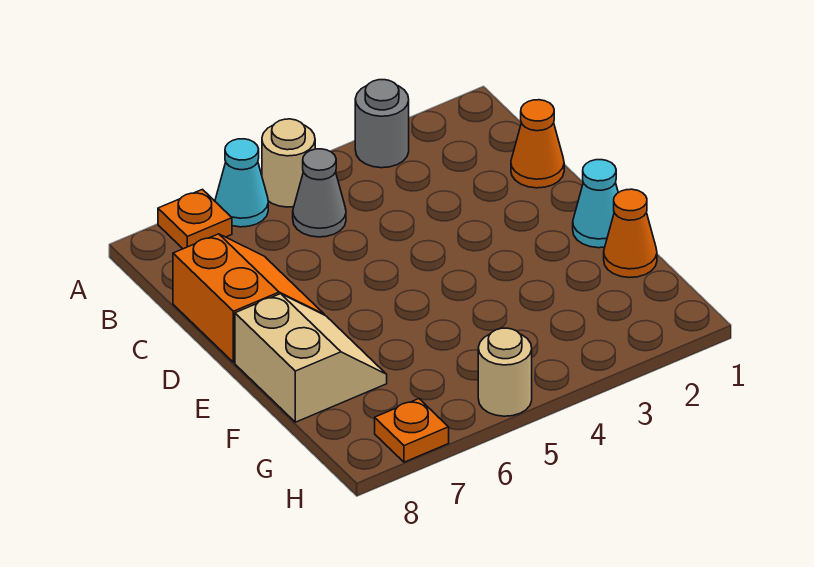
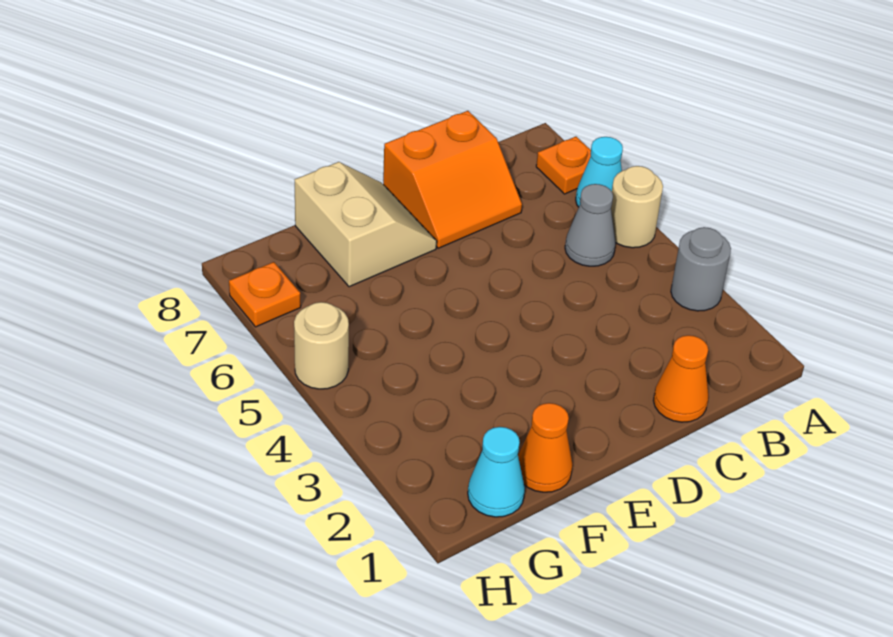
cyan cone E1 level 1 -> cyan cone G1 level 1
tan slope E7:F8 level 1 top 8 -> tan slope E7:F8 level 1 top F

